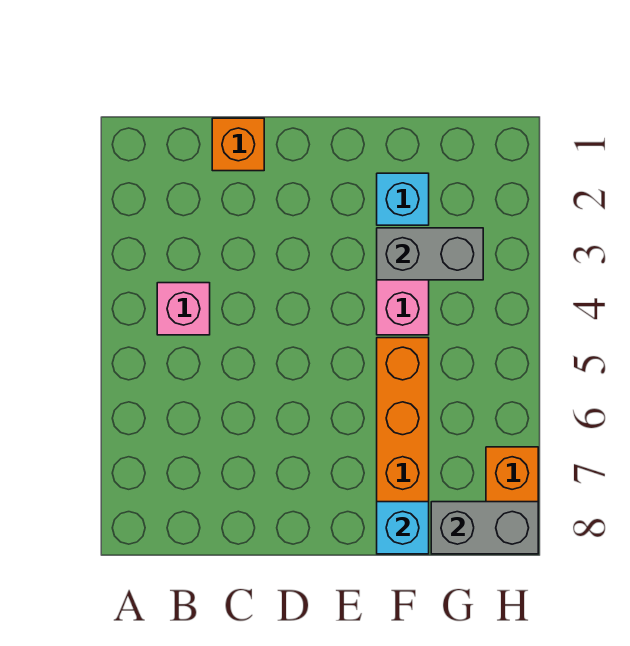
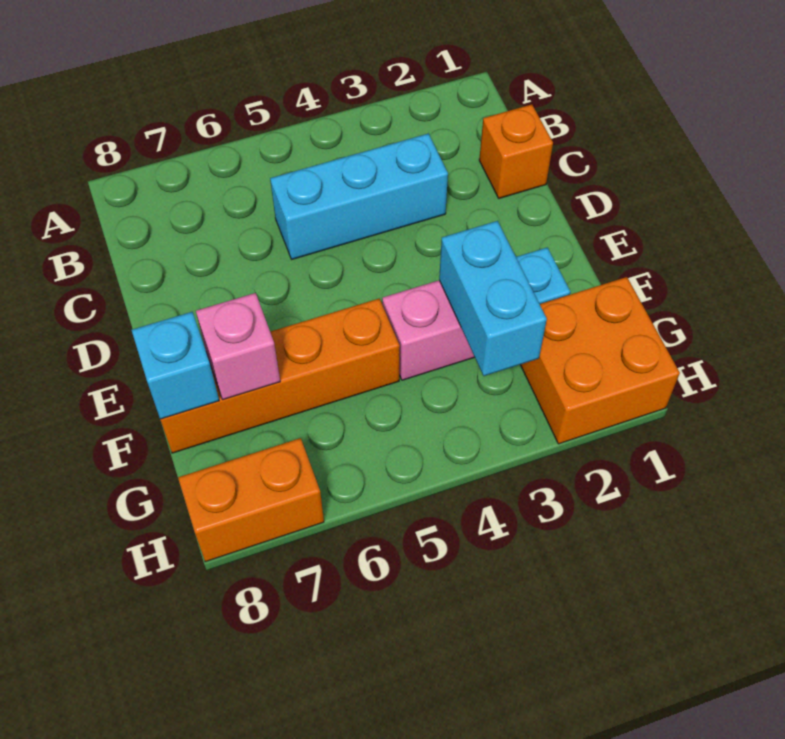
pink brick B4 level 1 -> pink brick F7 level 2
none -> cyan brick C3:C5 level 1
grey brick F3:G3 level 2 -> cyan brick F3:G3 level 2
none -> orange brick G1:H2 level 1
grey brick G8:H8 level 2 -> none

